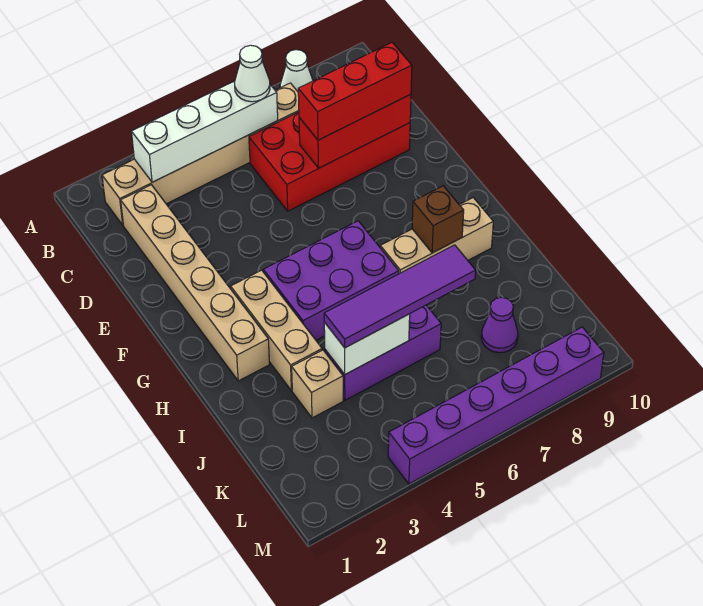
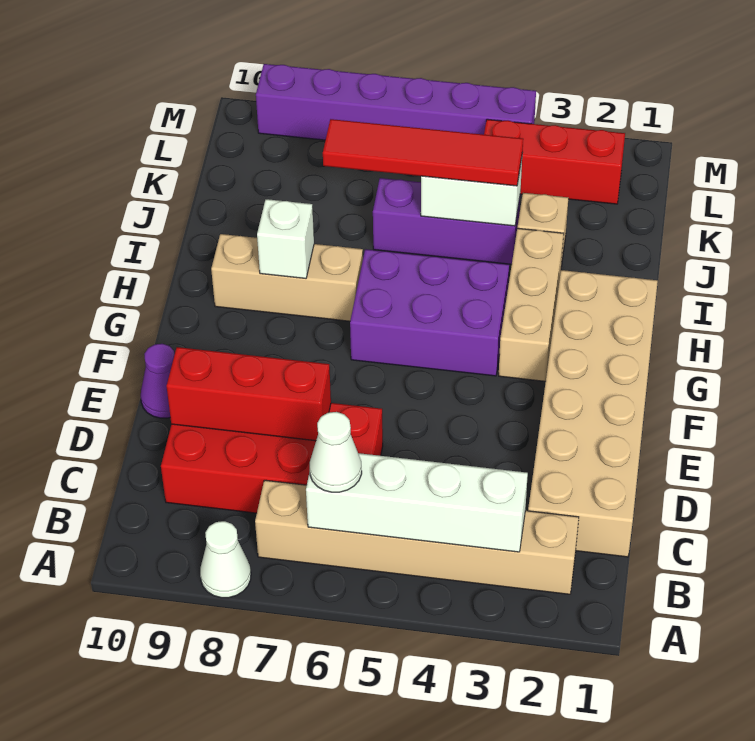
tan brick C2:H2 level 1 -> tan brick C1:H2 level 1
red brick D7:D9 level 3 -> red brick L2:L4 level 1
brown brick H8 level 2 -> white brick H8 level 2
purple tile J4:J7 level 3 -> red tile J4:J7 level 3
purple cone K8 level 1 -> purple cone E10 level 1

